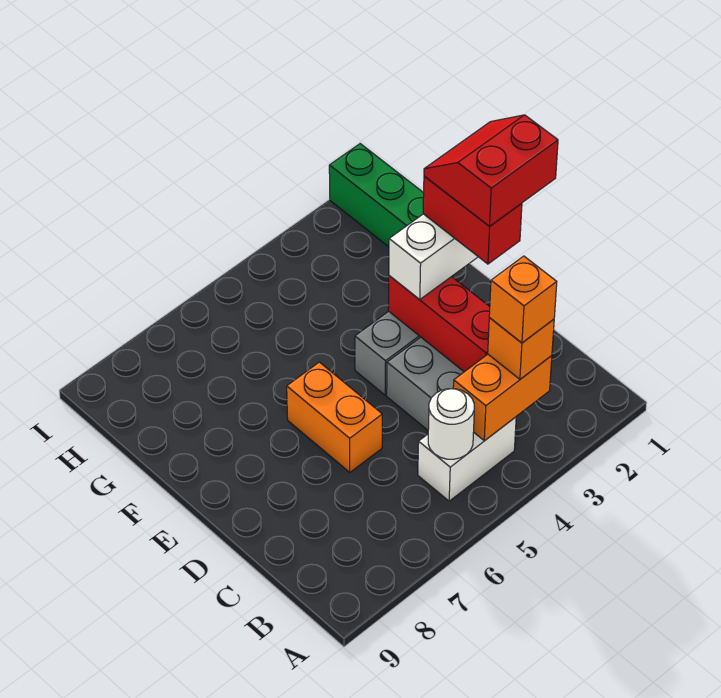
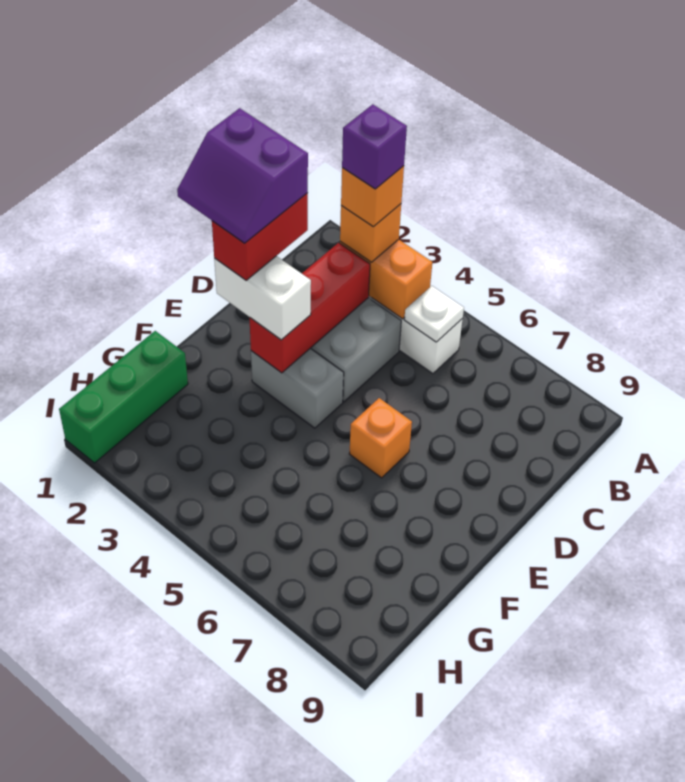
none -> purple brick B3 level 5
white round brick B5 level 2 -> white plate B5 level 2
red slope D1:E2 level 5 top D -> purple slope D1:E2 level 5 top D
orange brick D6:E6 level 1 -> orange brick E6 level 1

